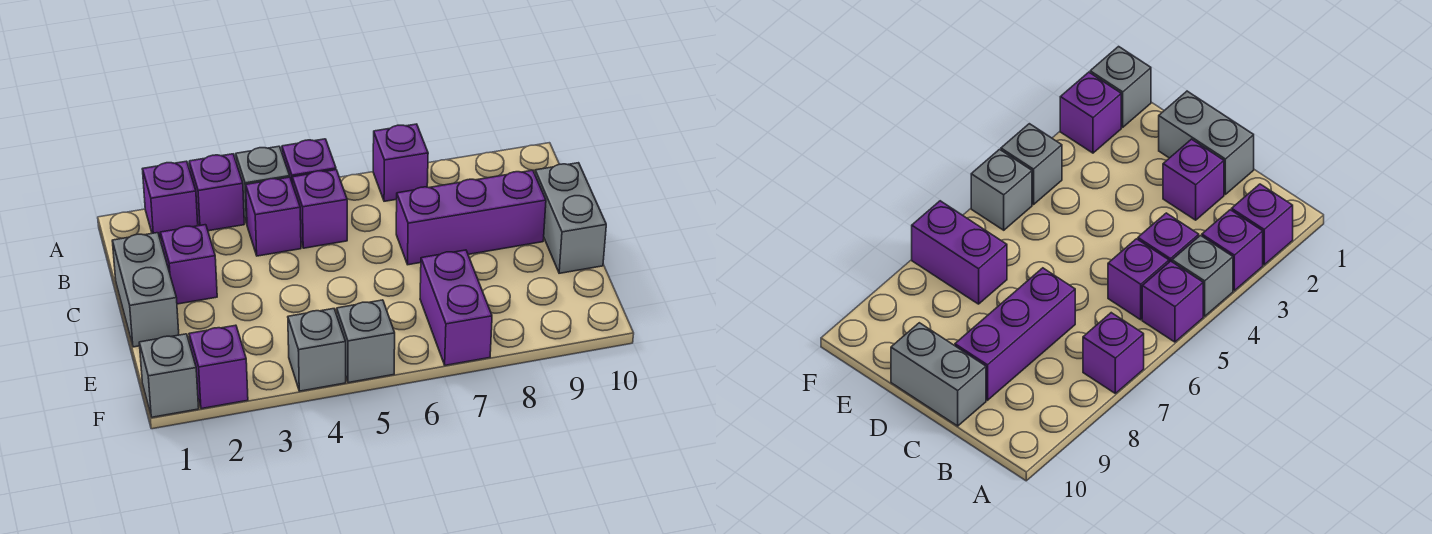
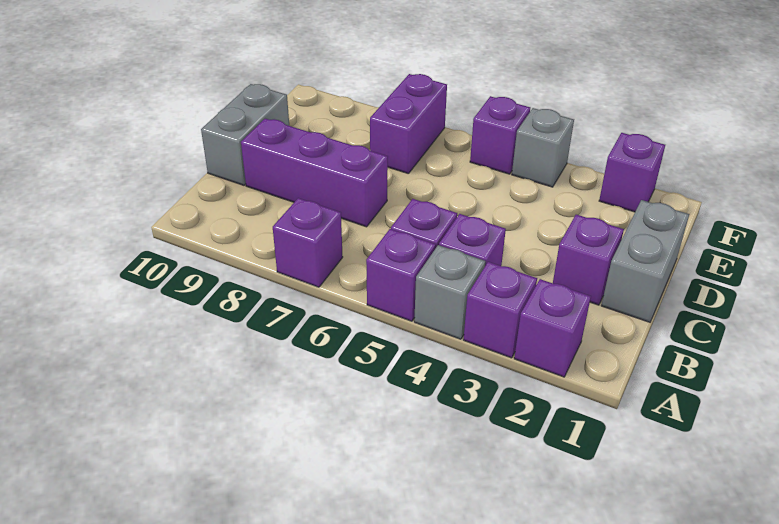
grey brick F1 level 1 -> none
grey brick F5 level 1 -> purple brick F5 level 1

